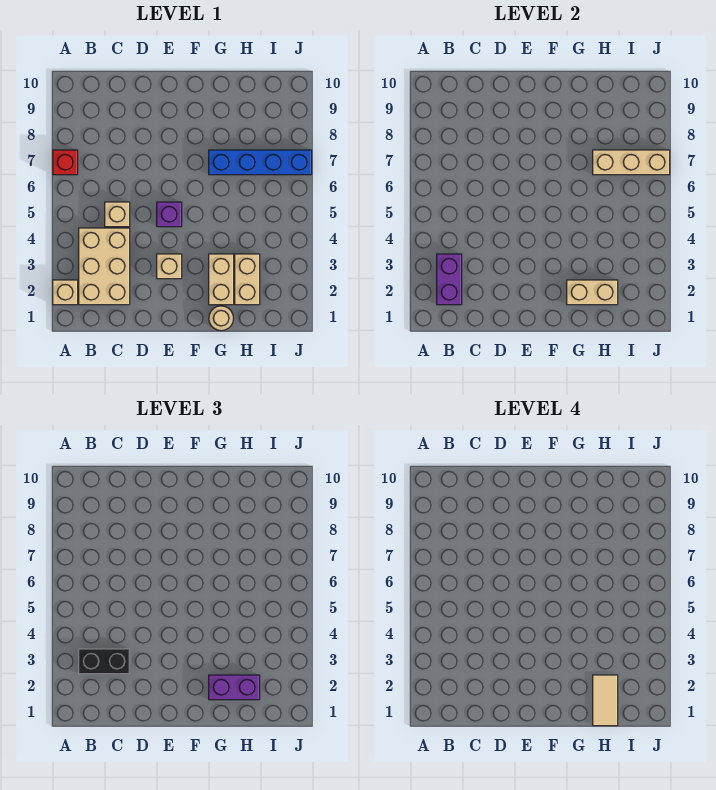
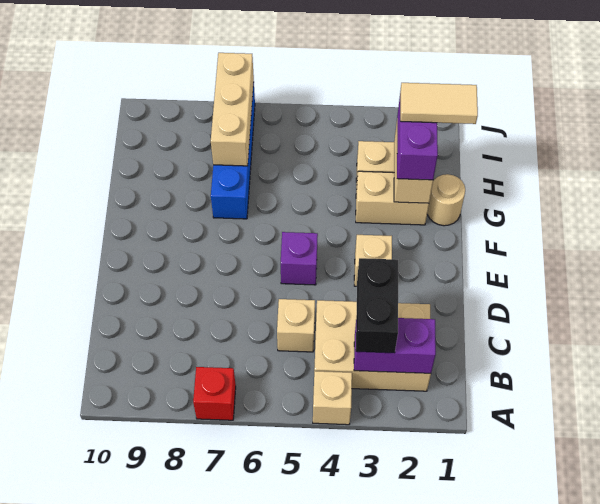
tan brick A2 level 1 -> tan brick A4 level 1

